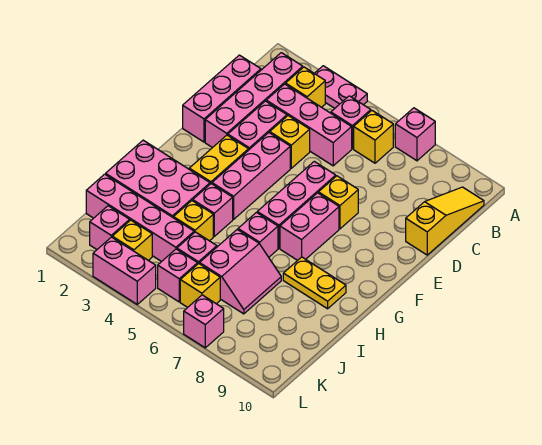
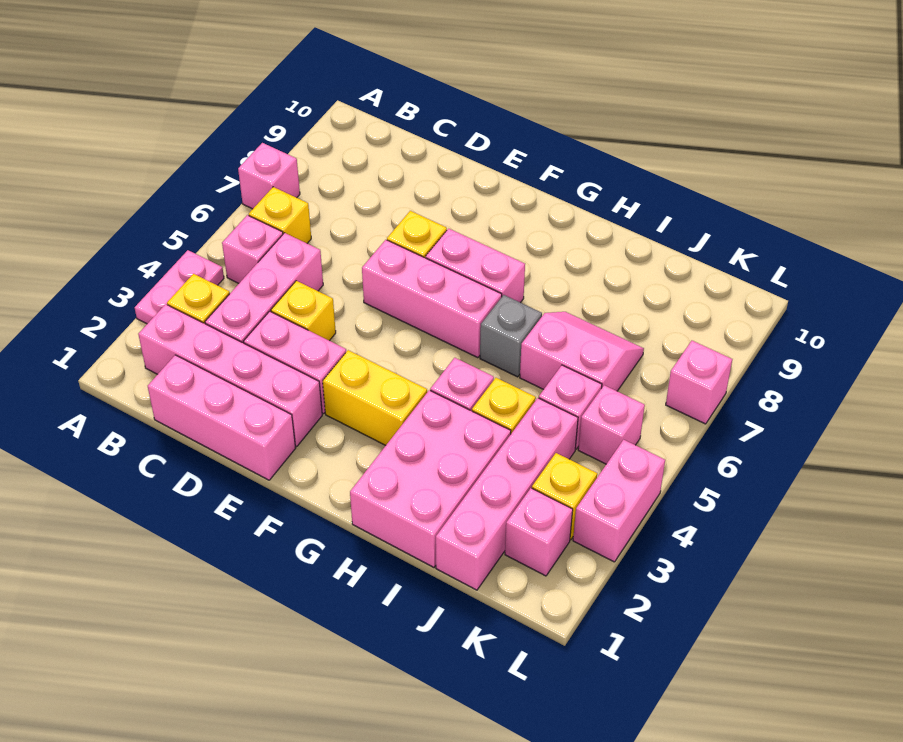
yellow slope B10:D10 level 1 top D -> none
pink brick E4:G4 level 1 -> none
pink brick H6 level 1 -> grey brick H6 level 1
yellow plate H8:H9 level 1 -> none
yellow brick K6 level 1 -> none

